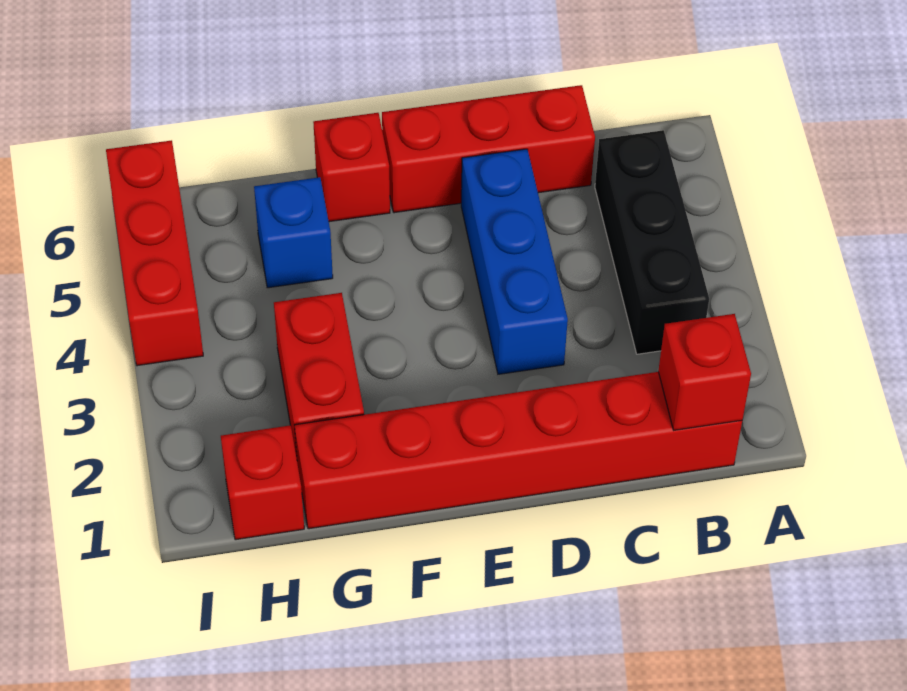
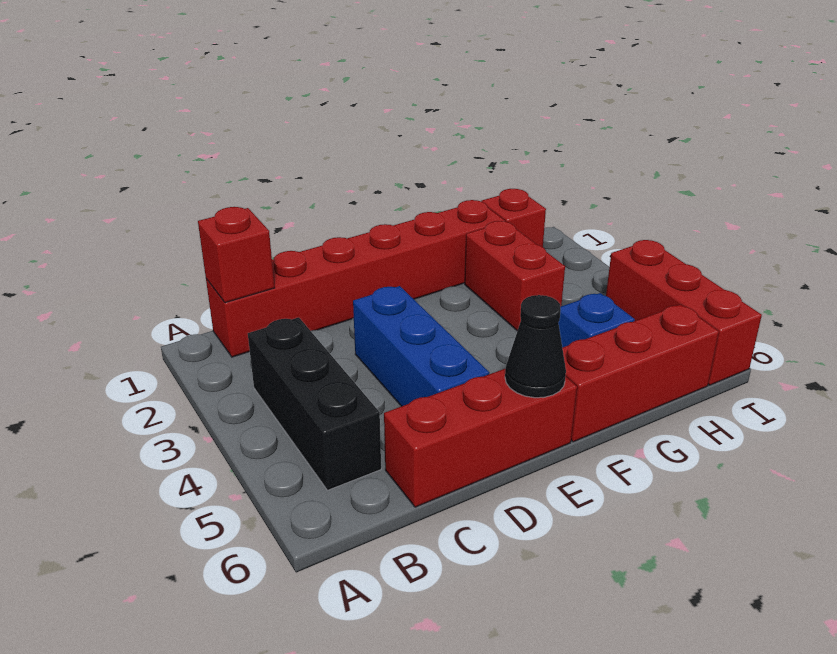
none -> black cone E6 level 2
red brick F6 level 1 -> red brick F6:H6 level 1

